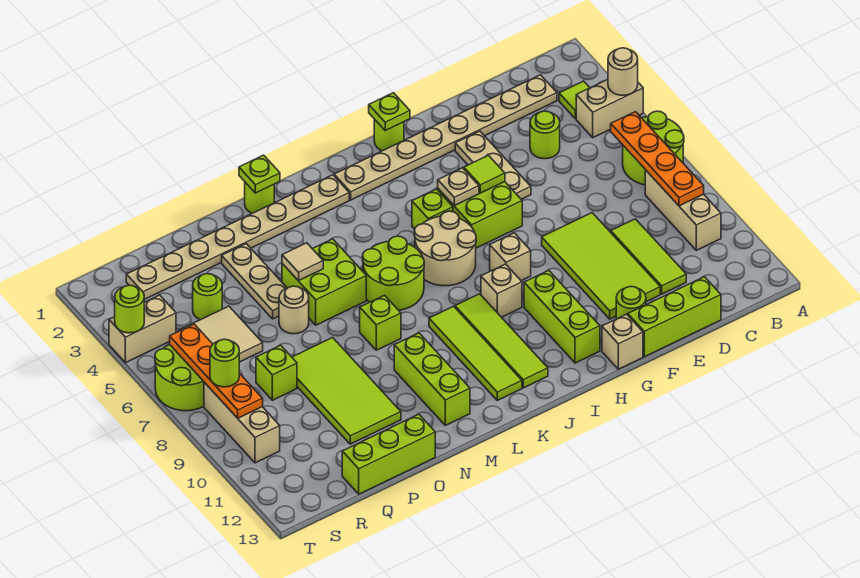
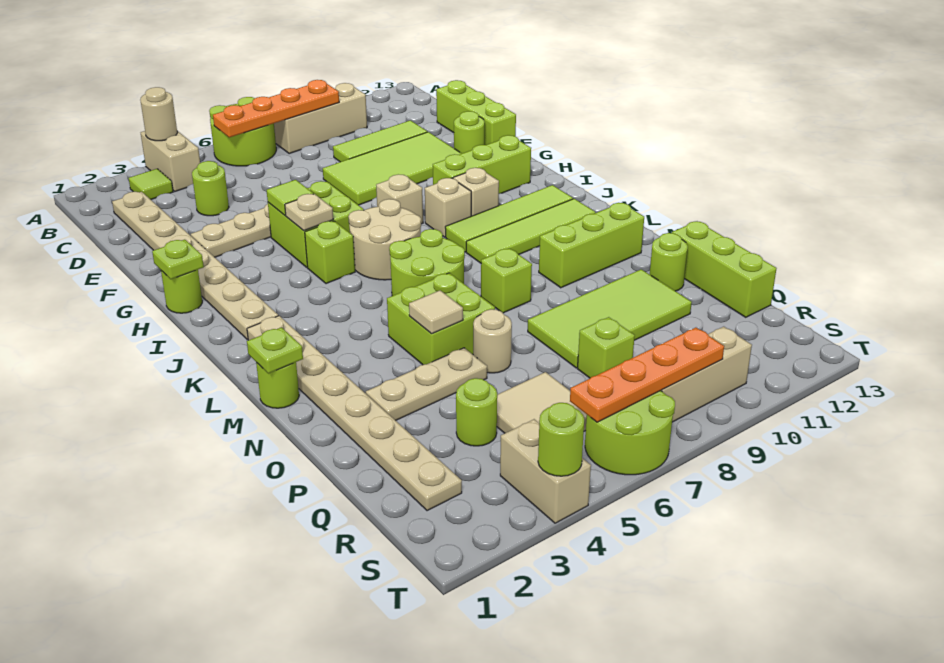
tan brick G13 level 1 -> tan brick I10 level 1
lime round brick S8 level 3 -> lime round brick O12 level 1

